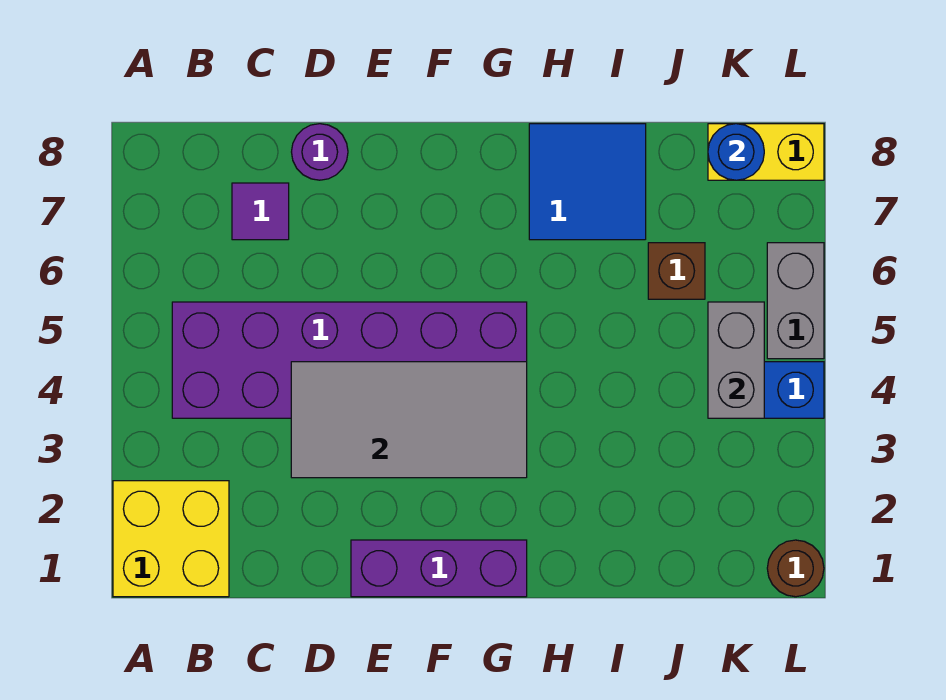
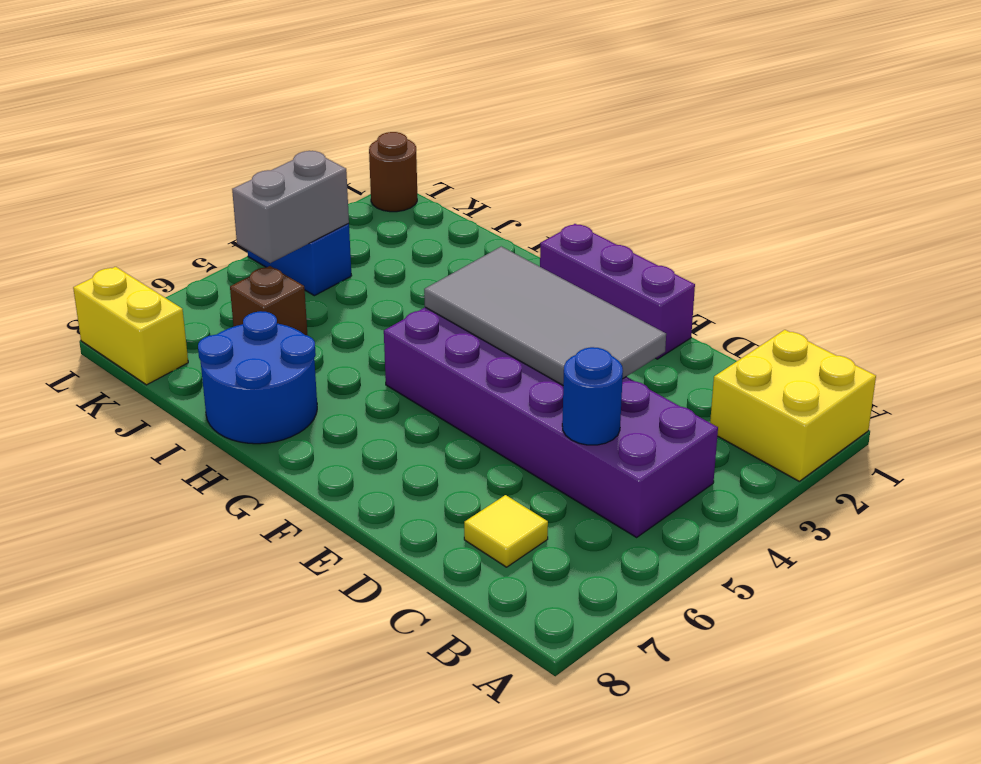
purple tile C7 level 1 -> yellow tile C7 level 1
purple round brick D8 level 1 -> none
blue tile H7:I8 level 1 -> blue round brick H7:I8 level 1
blue round brick K8 level 2 -> blue round brick C5 level 2
grey brick L5:L6 level 1 -> none

